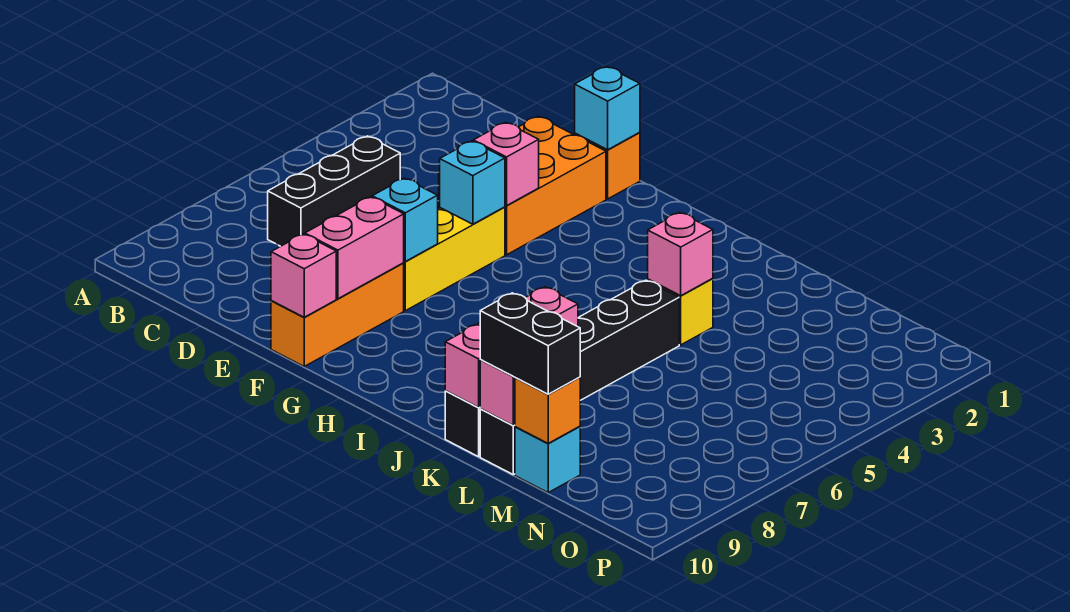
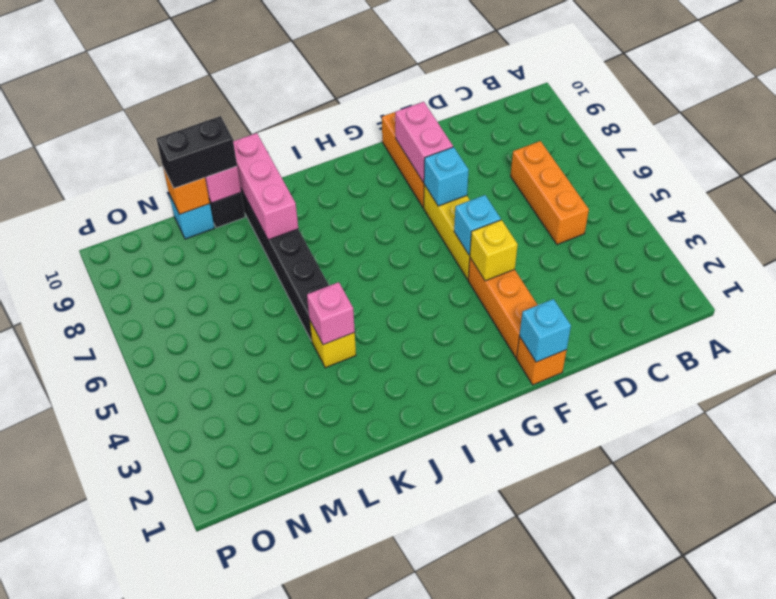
black brick C5:C7 level 1 -> orange brick C5:C7 level 1
orange brick E2:F4 level 1 -> orange brick F2:F4 level 1
pink brick F4 level 2 -> yellow brick F4 level 2
pink brick F10 level 2 -> none

